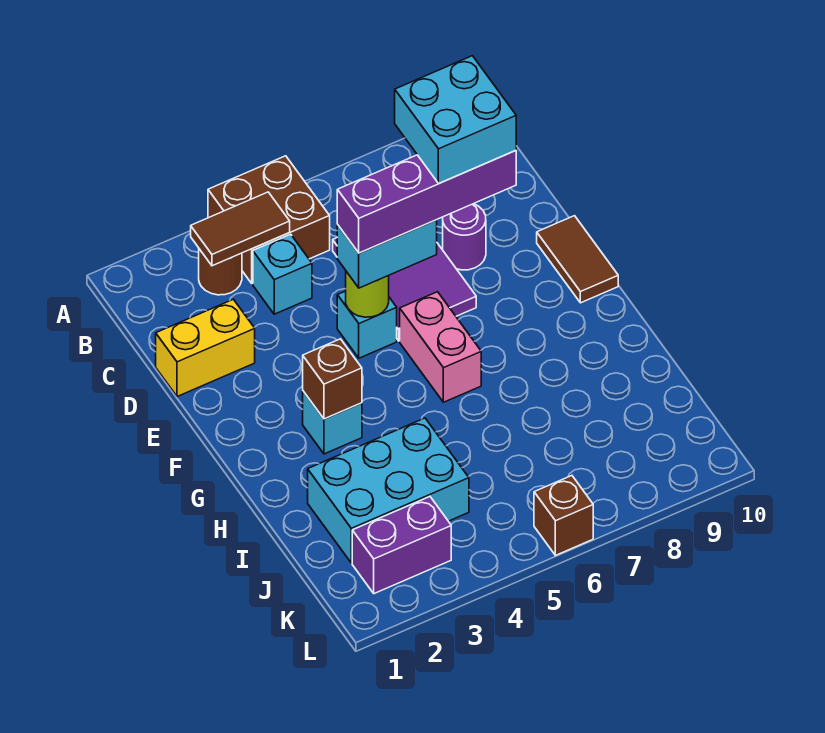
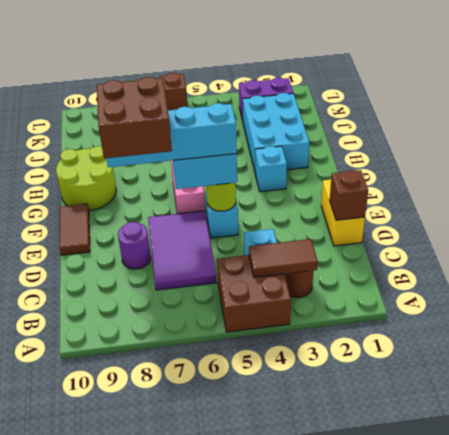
yellow brick D1:D2 level 1 -> yellow brick D1:E1 level 1
cyan brick D7:E8 level 5 -> brown brick D7:E8 level 5
purple brick E5:E8 level 4 -> cyan brick E5:E8 level 4
brown brick G3 level 2 -> brown brick D1 level 2
none -> lime round brick G9:H10 level 1
cyan brick I2:J4 level 1 -> cyan brick H2:J3 level 1

